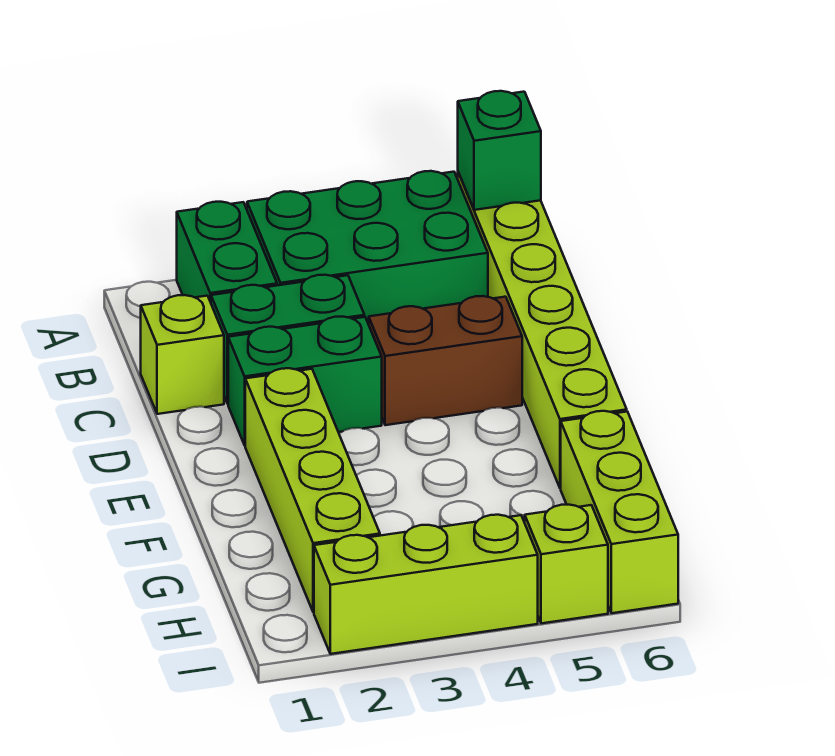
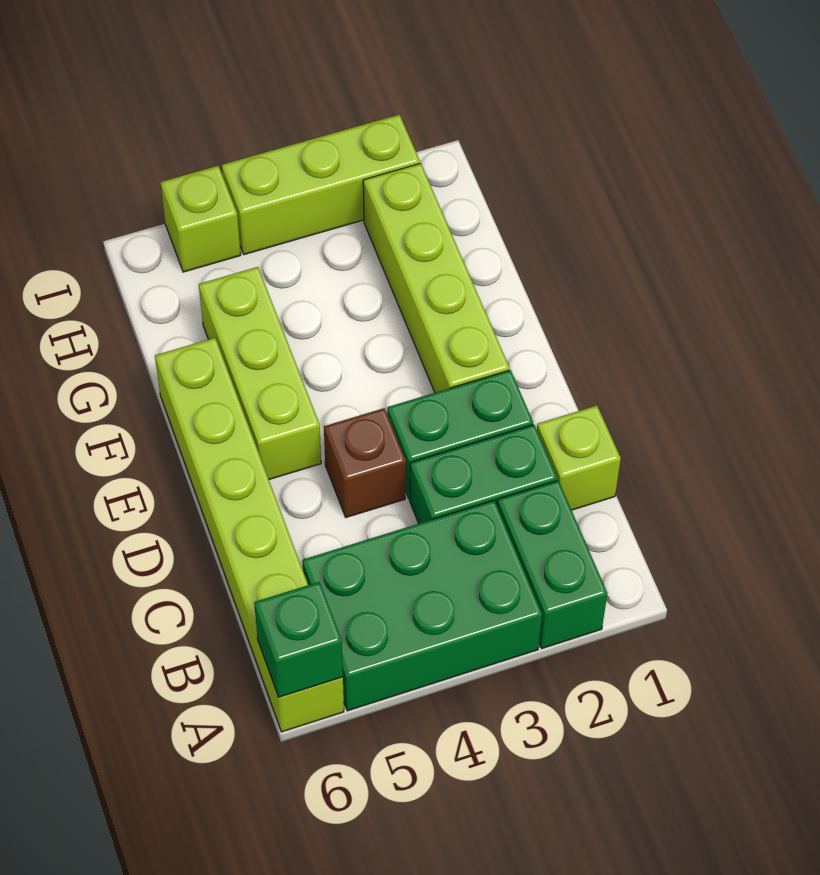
brown brick D4:D5 level 1 -> brown brick D4 level 1
lime brick G6:I6 level 1 -> lime brick E5:G5 level 1

